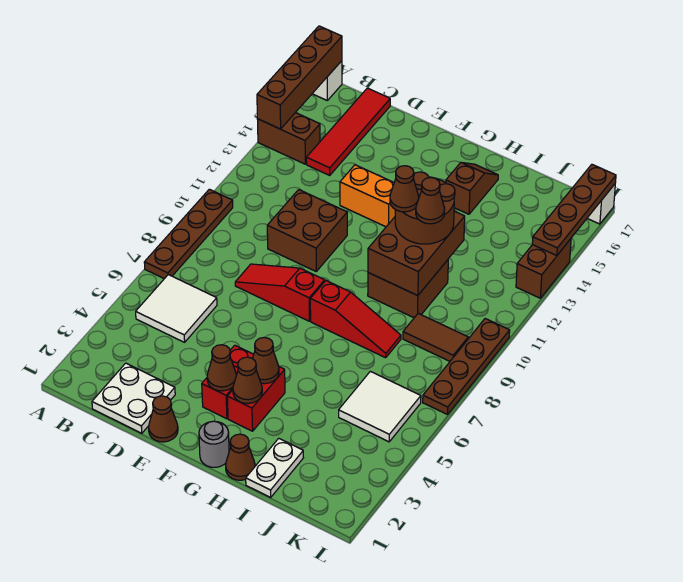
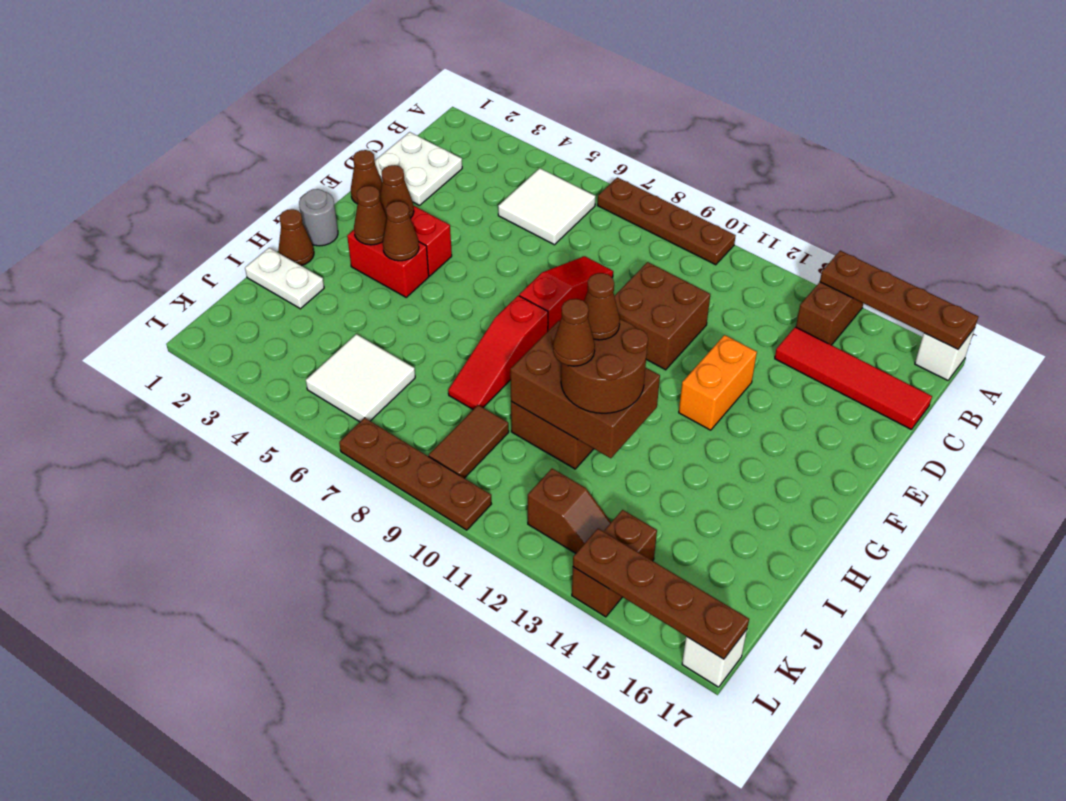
brown brick A14:A17 level 2 -> brown plate A14:A17 level 2
brown slope H15:H16 level 1 top 15 -> brown slope K12:K13 level 1 top 12
brown brick L13:L14 level 1 -> brown brick K14:L14 level 1

